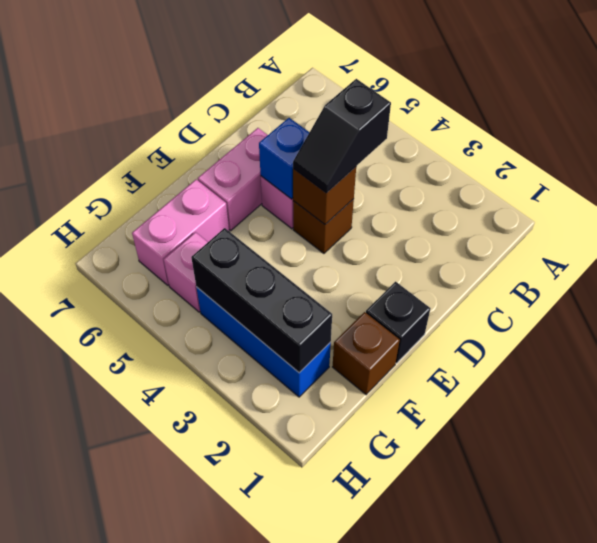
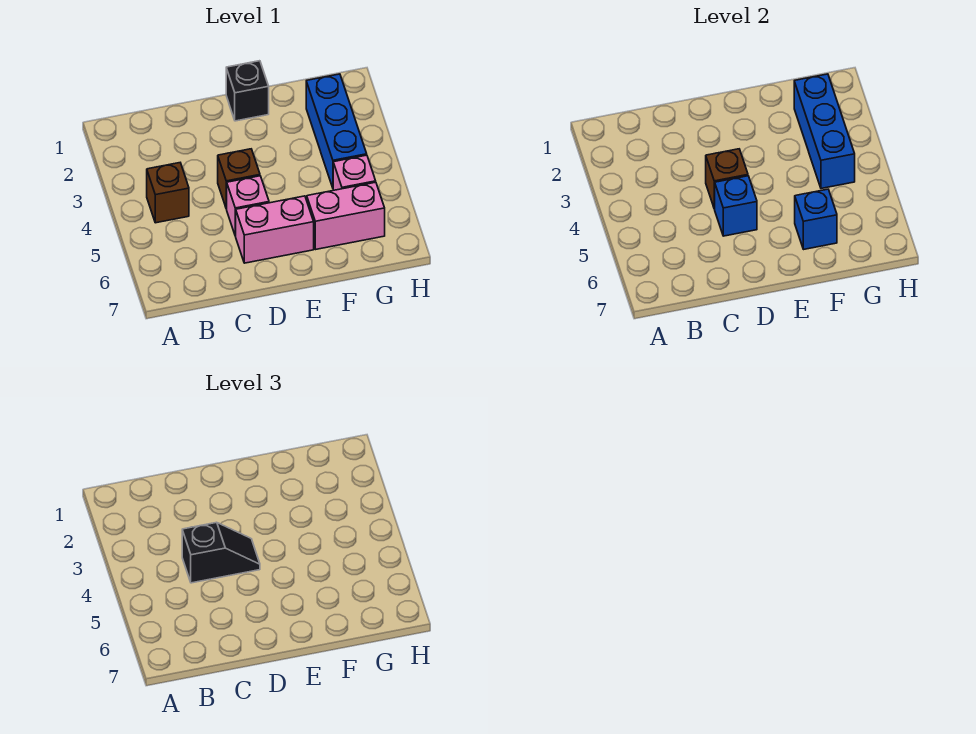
brown brick F1 level 1 -> brown brick B4 level 1
none -> blue brick F6 level 2
black brick G2:G4 level 2 -> blue brick G2:G4 level 2

